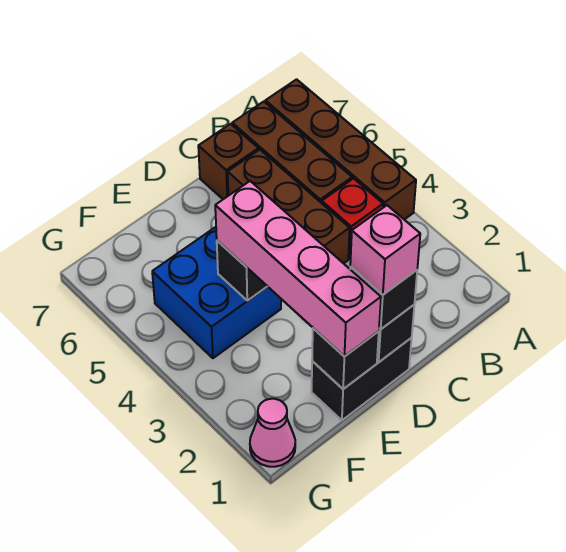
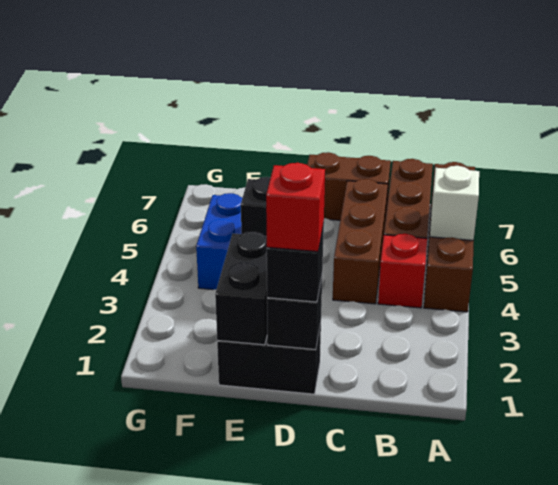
none -> white brick A5 level 2
brown brick C7 level 1 -> brown brick C7:D7 level 1
pink brick D1 level 4 -> red brick D1 level 4
black brick E1 level 2 -> black brick E1:E2 level 2
pink brick E1:E4 level 3 -> none
pink cone G1 level 1 -> none

